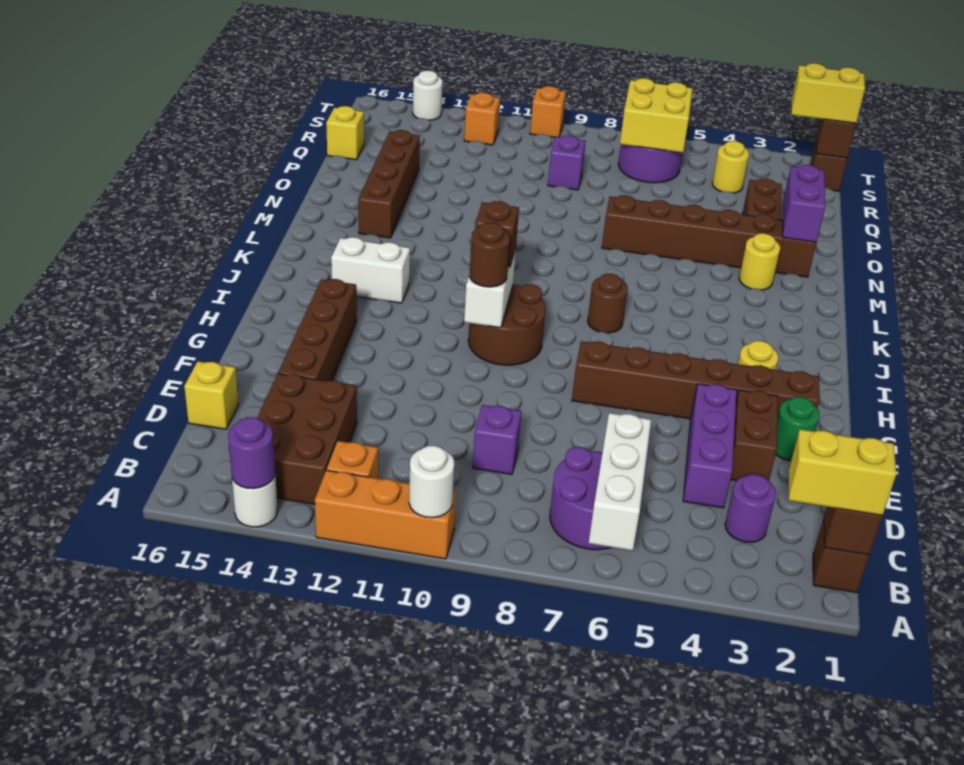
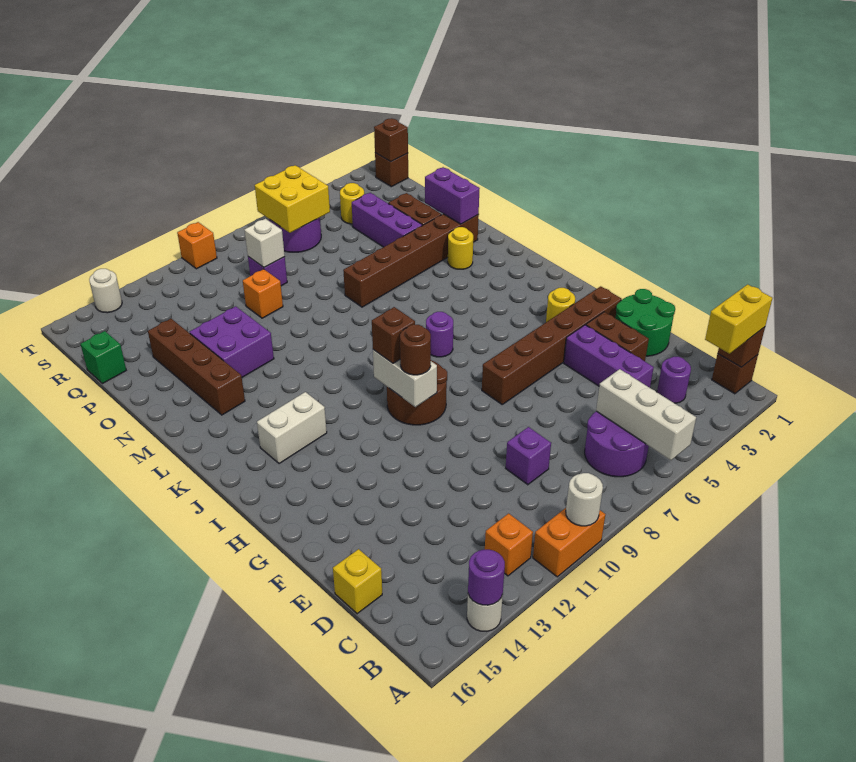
orange brick A10:A12 level 1 -> orange brick A10:A11 level 1
brown brick B13:D14 level 1 -> none
brown brick E14:H14 level 1 -> none
green round brick F2 level 1 -> green round brick E1:F2 level 1
brown round brick J7 level 1 -> purple round brick J7 level 1
none -> purple brick N12:O13 level 1
none -> purple brick O4:Q4 level 1
none -> white brick Q9 level 2
yellow brick Q16 level 1 -> green brick Q16 level 1
yellow brick S1:S2 level 3 -> none
orange brick S12 level 1 -> orange brick P10 level 1

